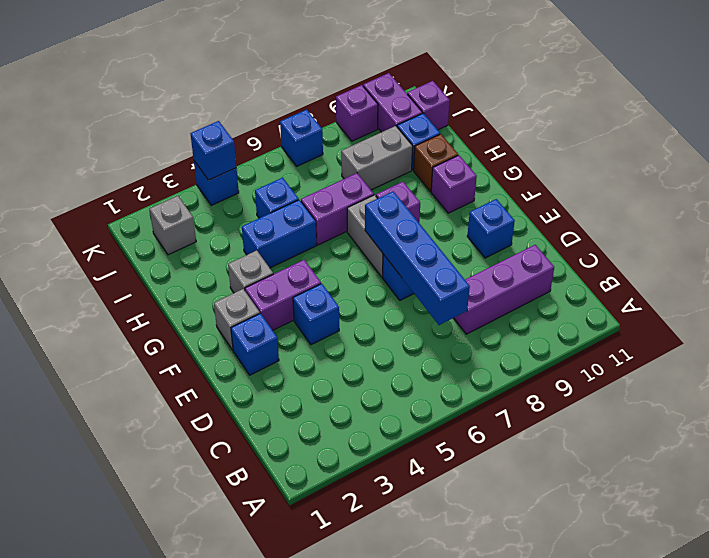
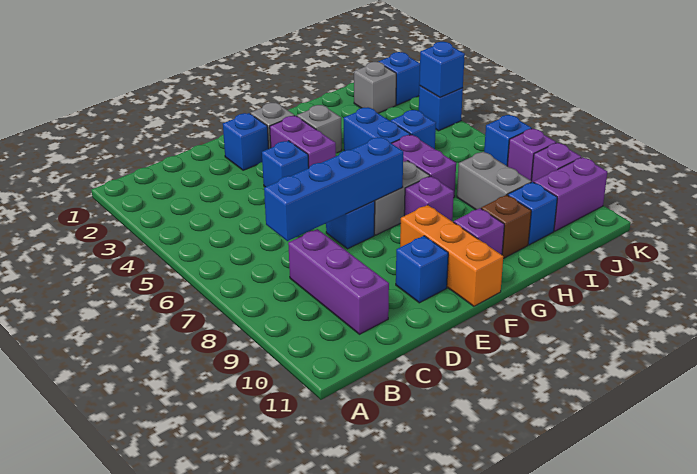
none -> orange brick F9:F11 level 1
purple brick J11 level 1 -> purple brick K8 level 1
none -> blue brick K2 level 1

